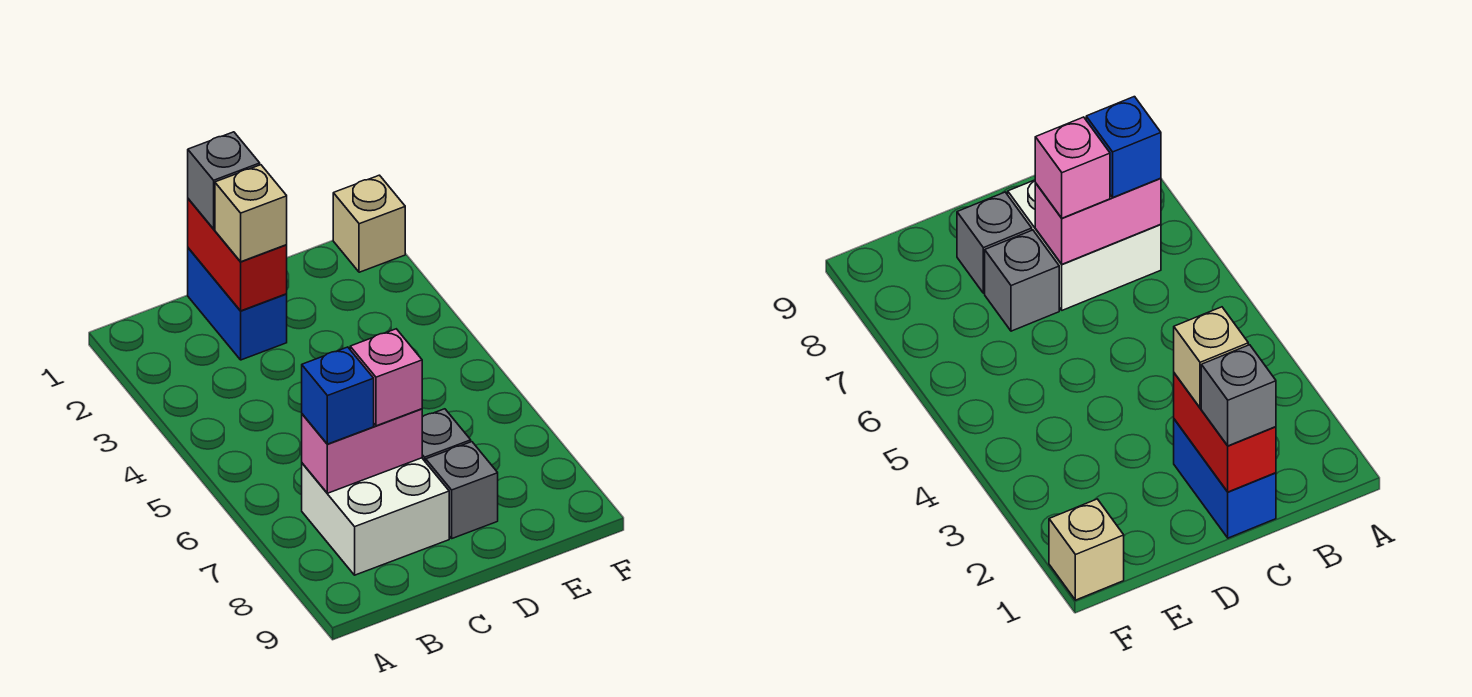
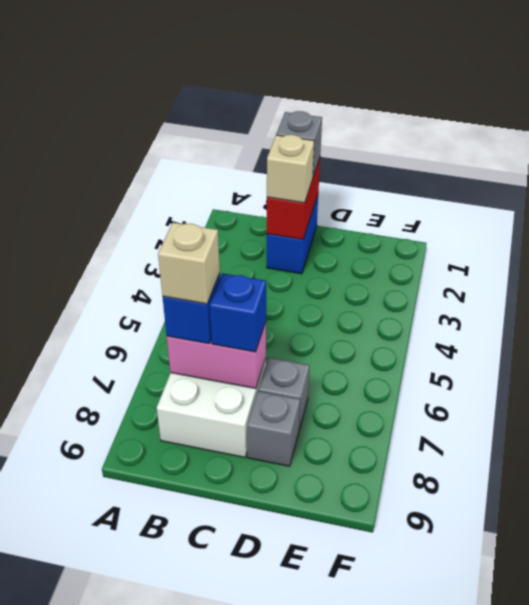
pink brick C7 level 3 -> blue brick C7 level 3
tan brick F1 level 1 -> tan brick B7 level 4

